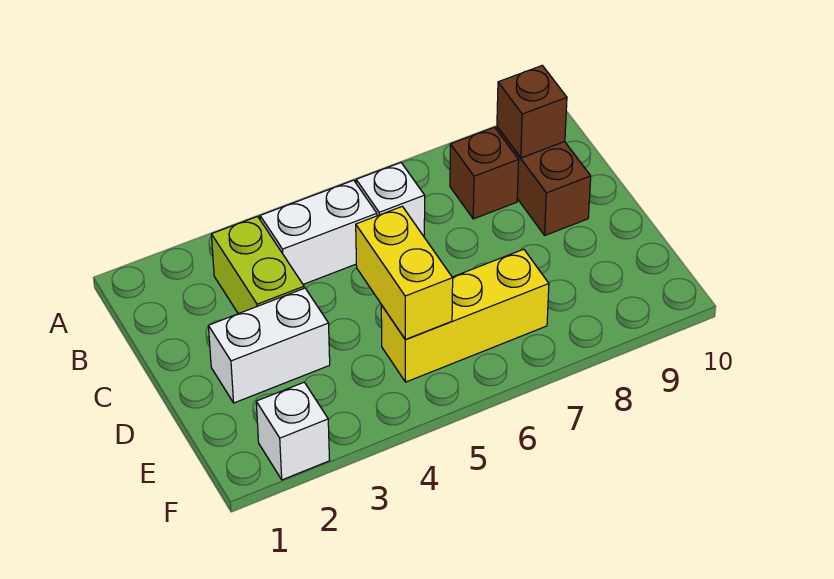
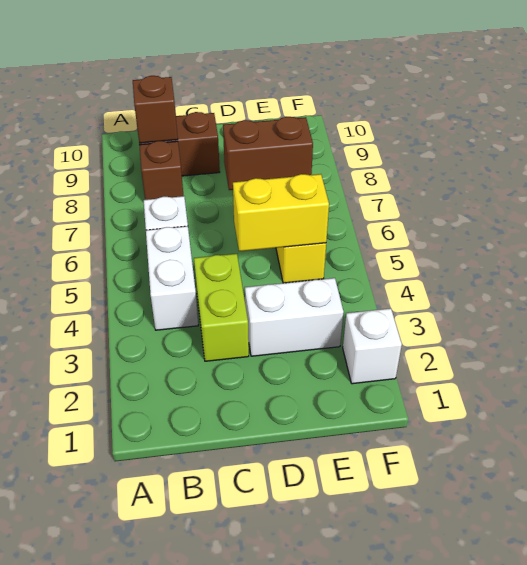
lime brick B3:C3 level 1 -> lime brick C3:C4 level 1
white brick D2:D3 level 1 -> white brick D3:E3 level 1
none -> brown brick D7:E7 level 2

